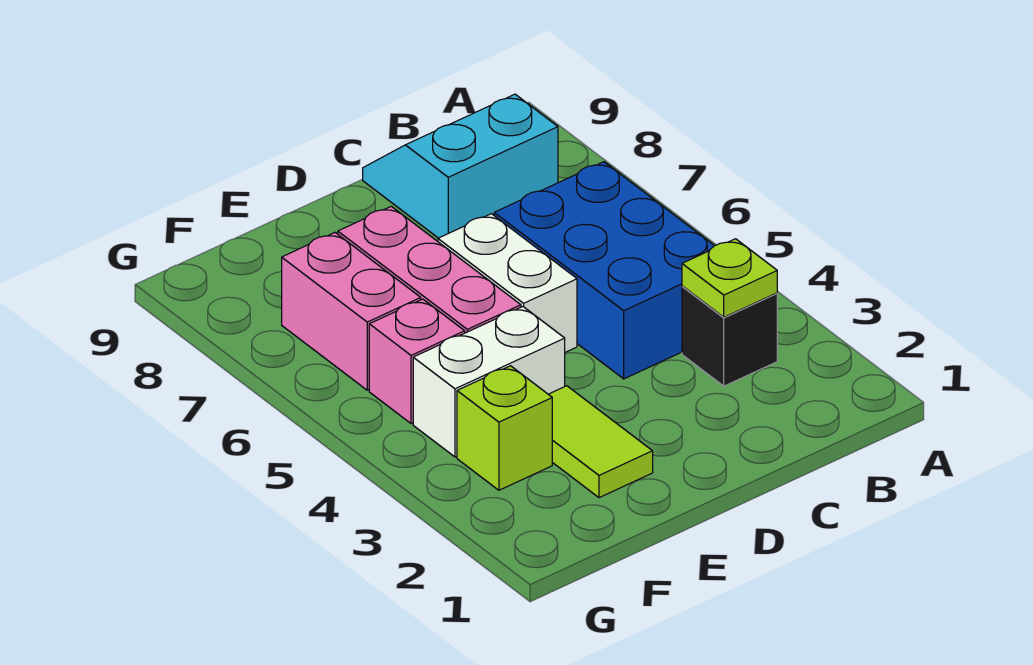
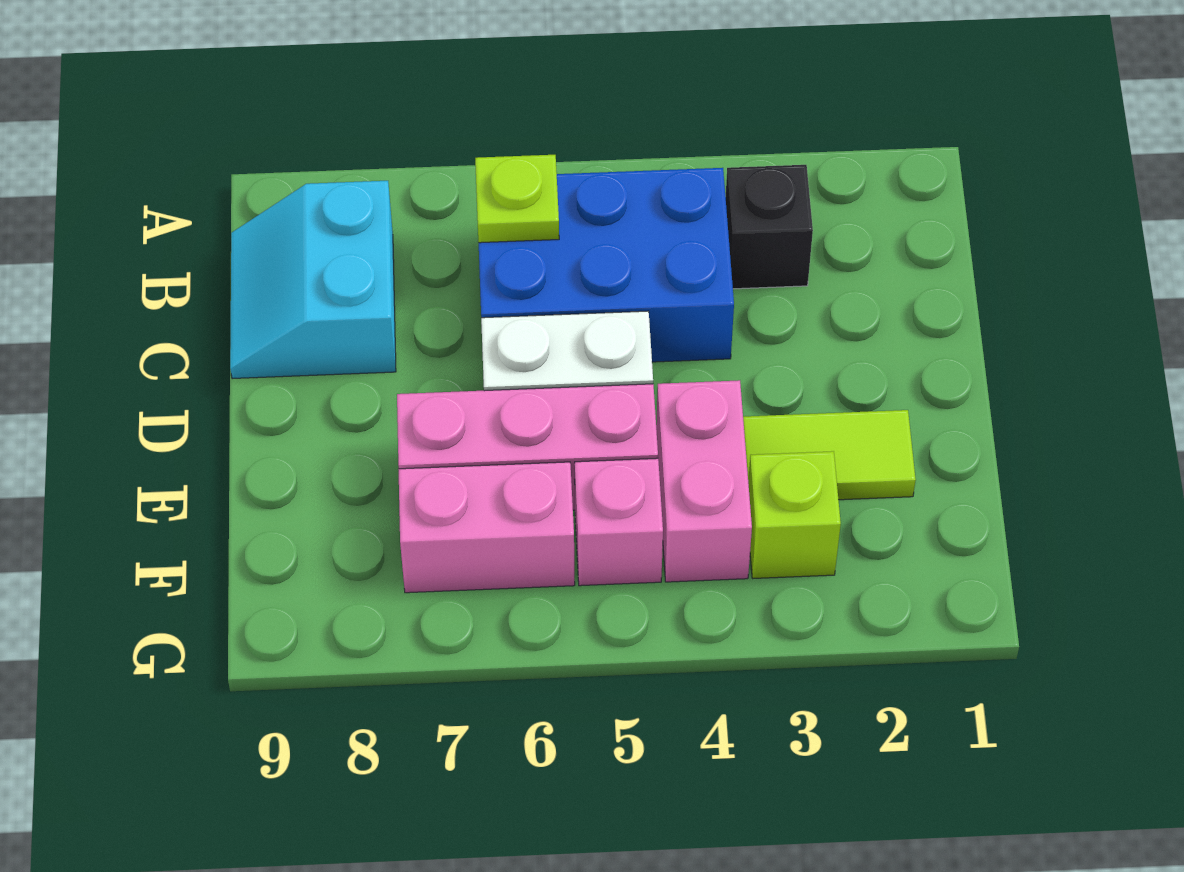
lime plate B3 level 2 -> lime plate B6 level 2
white brick E4:F4 level 1 -> pink brick E4:F4 level 1

